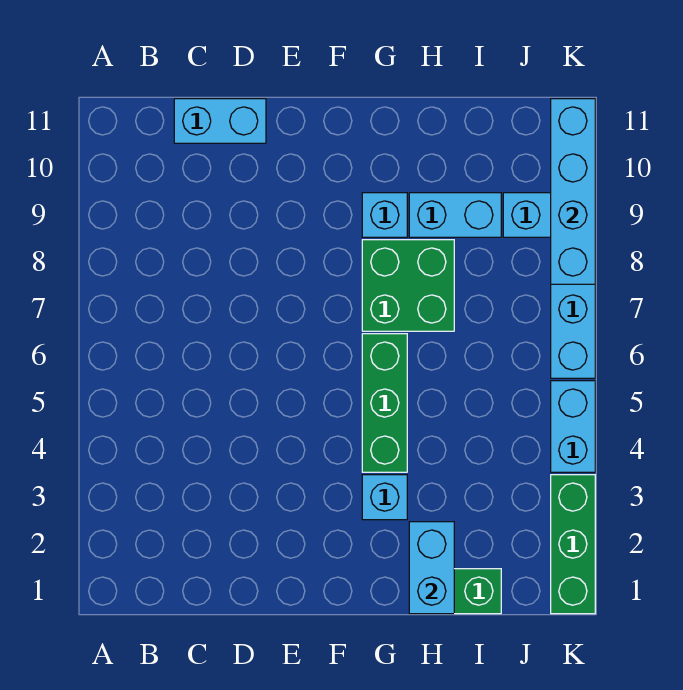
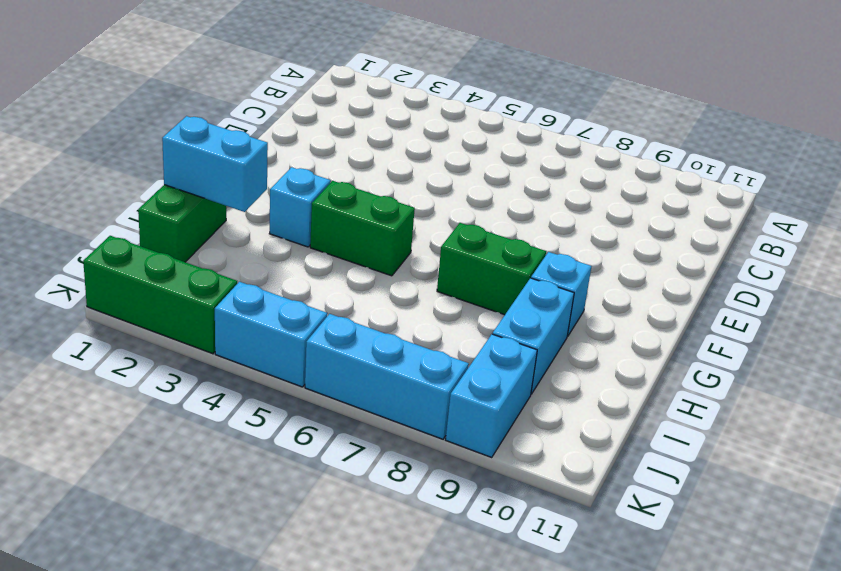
cyan brick C11:D11 level 1 -> none
green brick G4:G6 level 1 -> green brick G4:G5 level 1
green brick G7:H8 level 1 -> green brick G7:G8 level 1
cyan brick K8:K11 level 2 -> none

